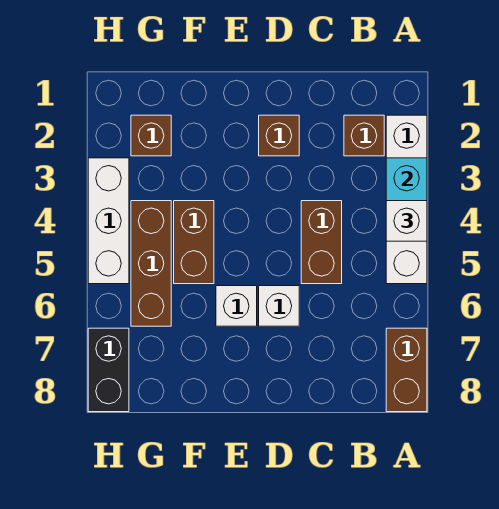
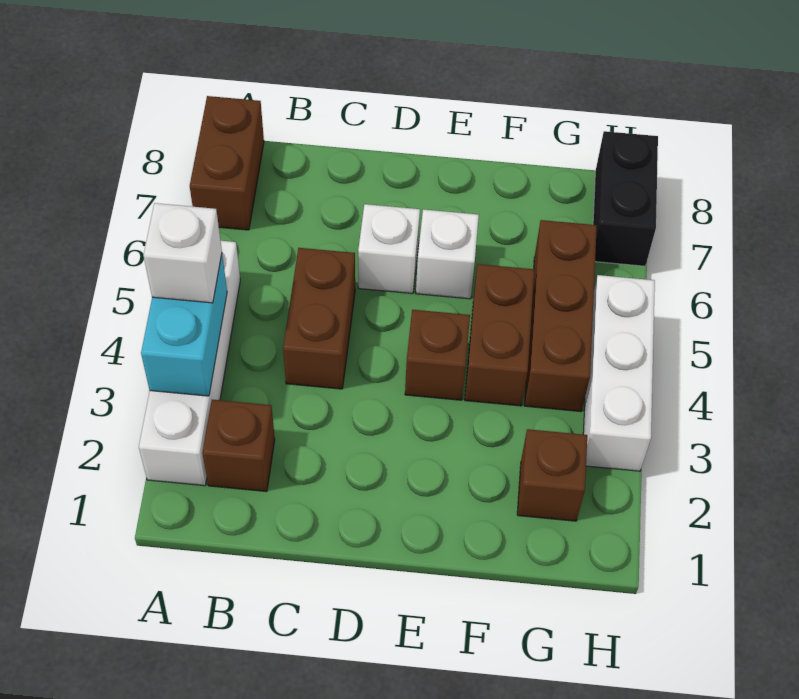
brown brick D2 level 1 -> brown brick E4 level 1

